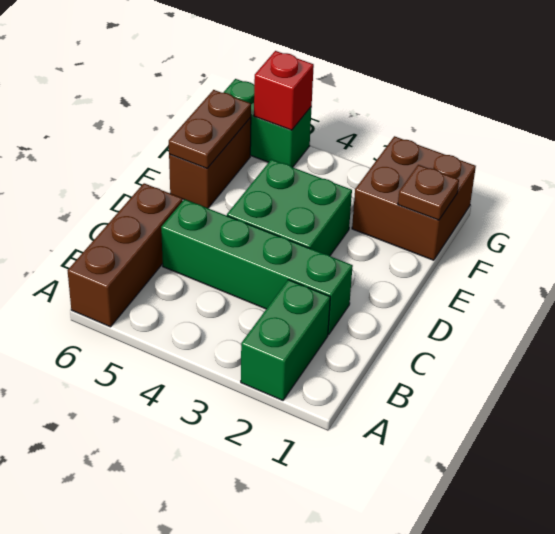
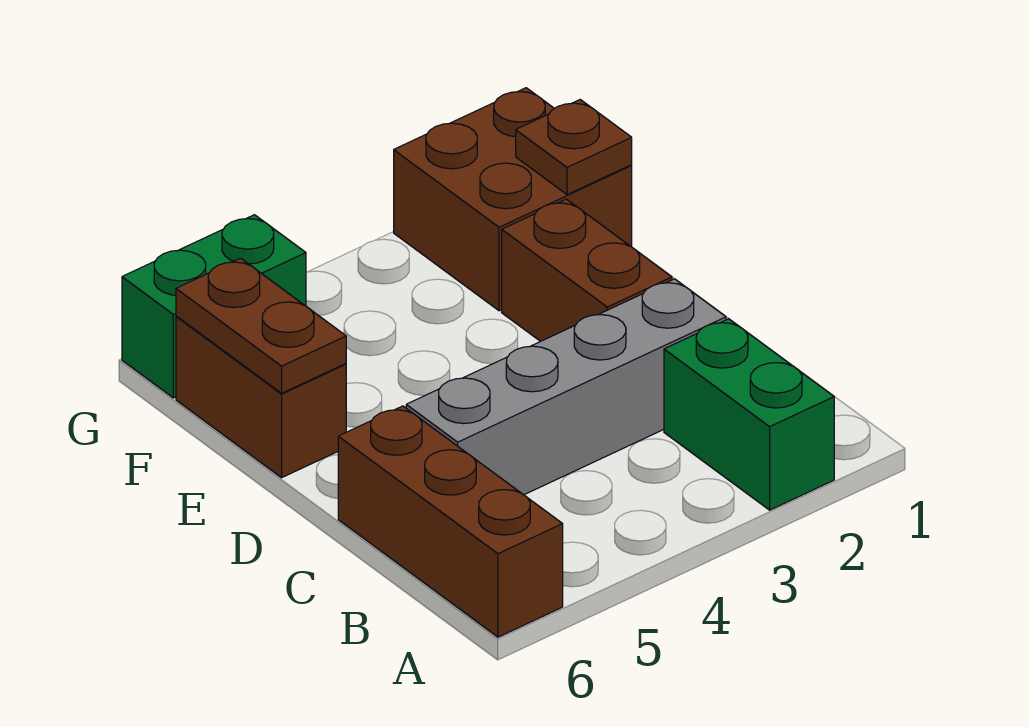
green brick C2:C5 level 1 -> grey brick C2:C5 level 1
none -> brown brick D2:E2 level 1
green brick D3:E4 level 1 -> none
red brick G5 level 2 -> none

